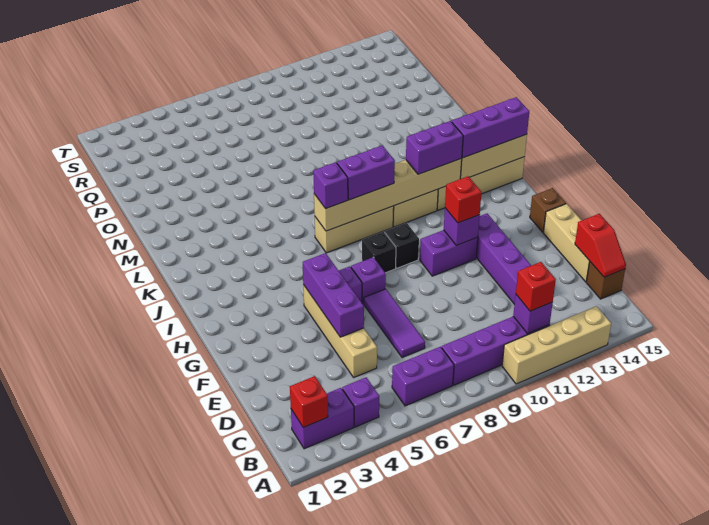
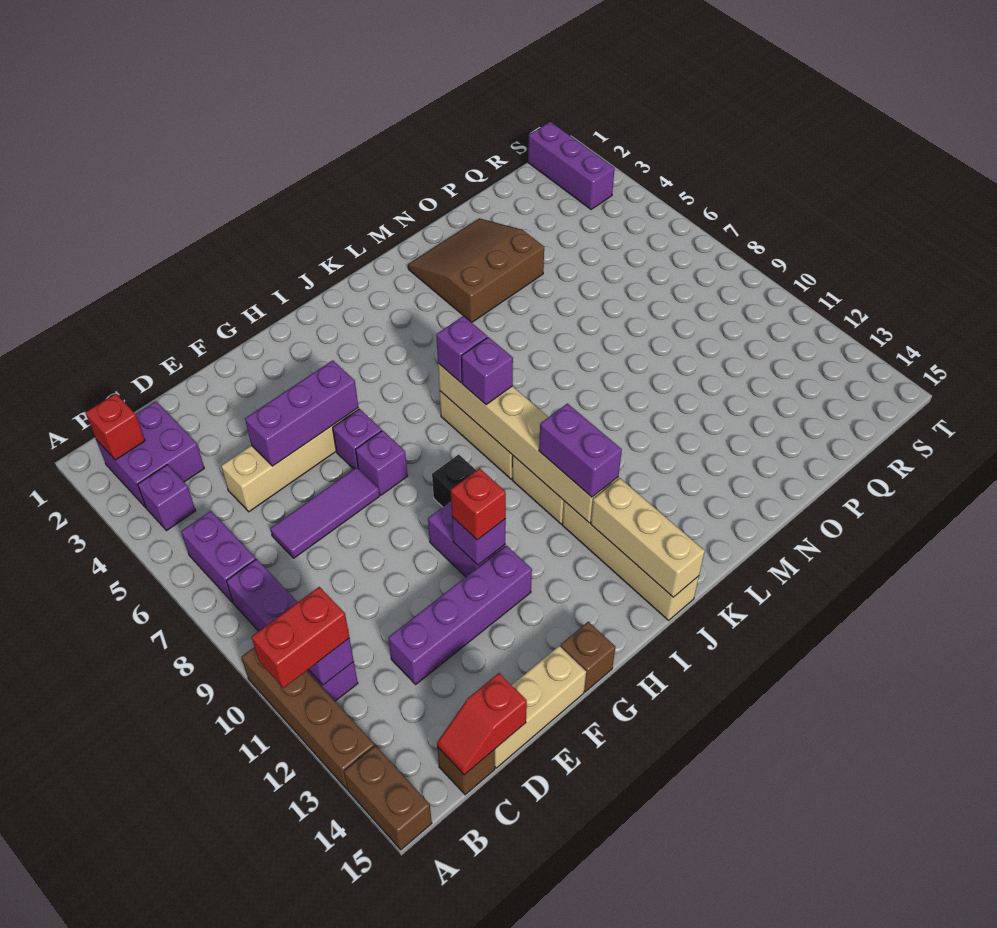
tan brick A10:A13 level 1 -> brown brick A10:A13 level 1
none -> brown brick A14:A15 level 1
purple brick B2:B3 level 1 -> purple brick B2:C3 level 1
red brick B11 level 3 -> red brick A11:B11 level 3
black brick H8 level 1 -> none
purple brick J8:J9 level 3 -> purple brick J8 level 3
purple brick J13:J15 level 3 -> purple brick S1:S3 level 1
none -> brown slope M2:O4 level 1 top 4

